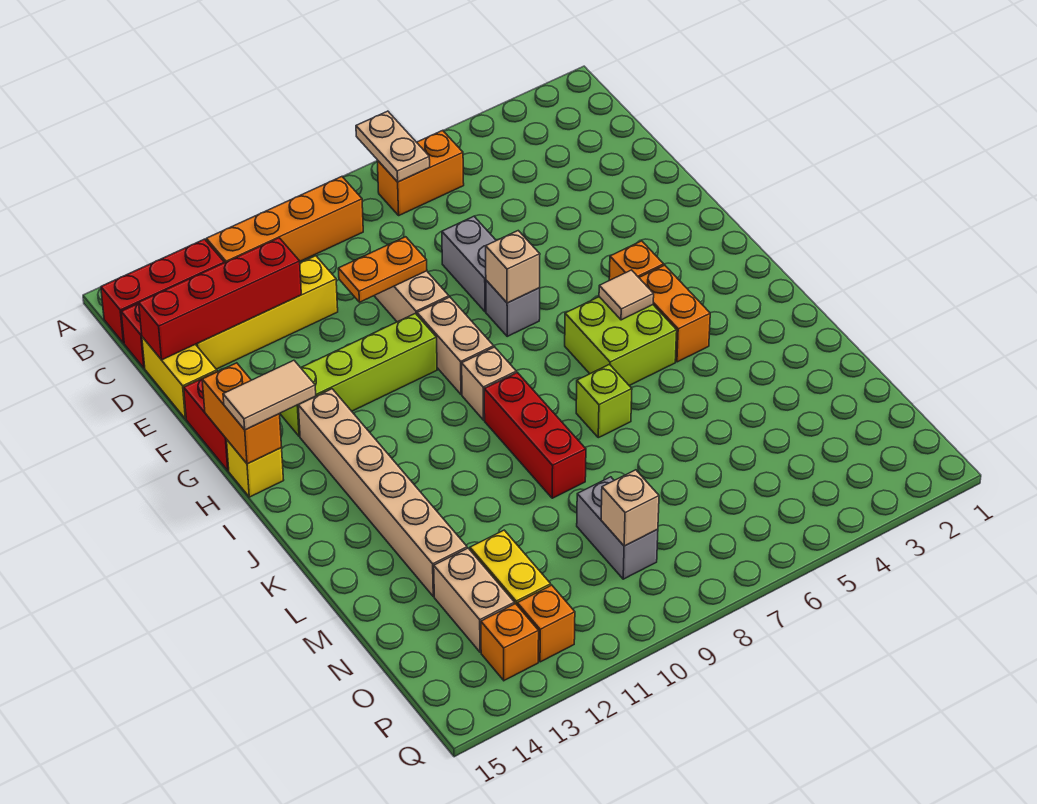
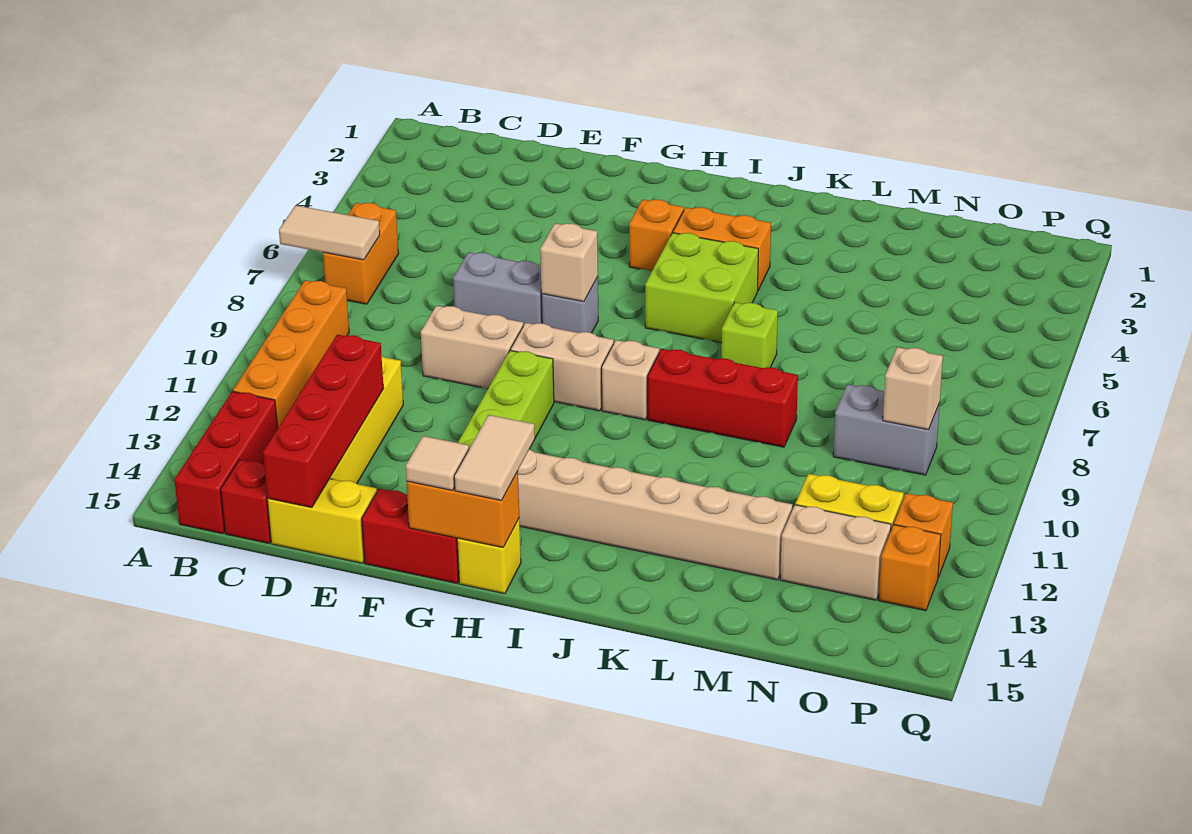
tan plate A7:B7 level 2 -> tan tile A7:B7 level 2
orange plate E9:E10 level 2 -> none
tan tile I5 level 2 -> tan tile G15 level 3

